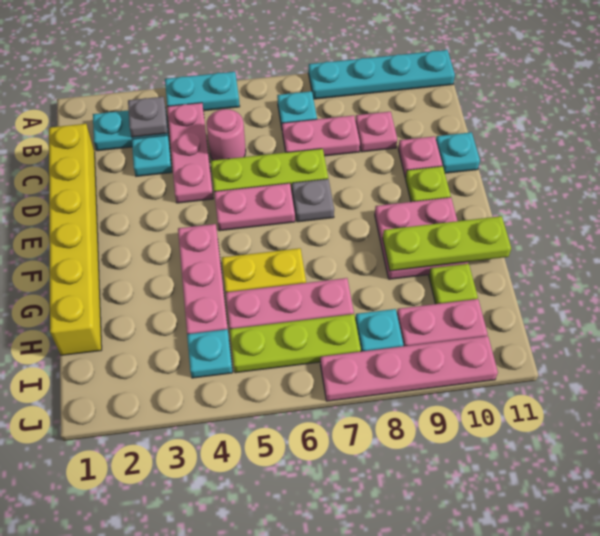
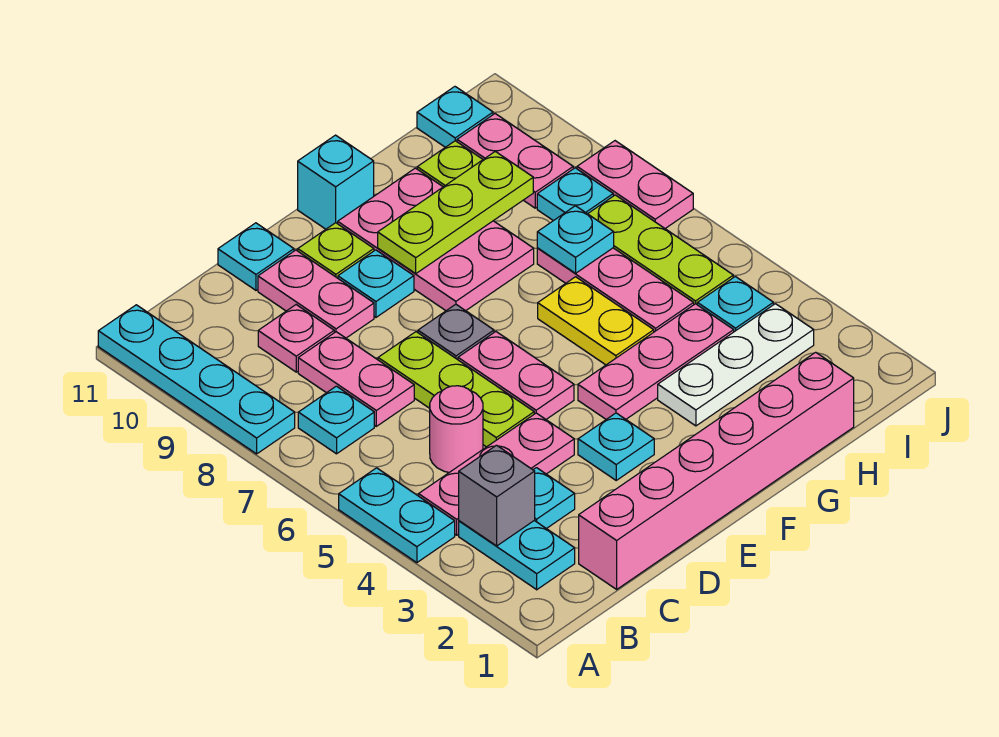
grey plate B3 level 2 -> grey brick B3 level 2
yellow brick C1:H1 level 1 -> pink brick C1:H1 level 1
pink plate D10 level 1 -> pink plate D9:D10 level 1
none -> cyan plate E3 level 1
none -> cyan plate E9 level 1
pink plate F9:G10 level 1 -> pink plate F8:G10 level 1
none -> cyan brick F11 level 1
none -> white plate G3:I3 level 1
lime plate G9:G11 level 2 -> lime plate F9:H9 level 2
none -> cyan plate H7 level 2
none -> cyan plate I11 level 1
pink plate J7:J10 level 1 -> pink plate J7:J8 level 1

